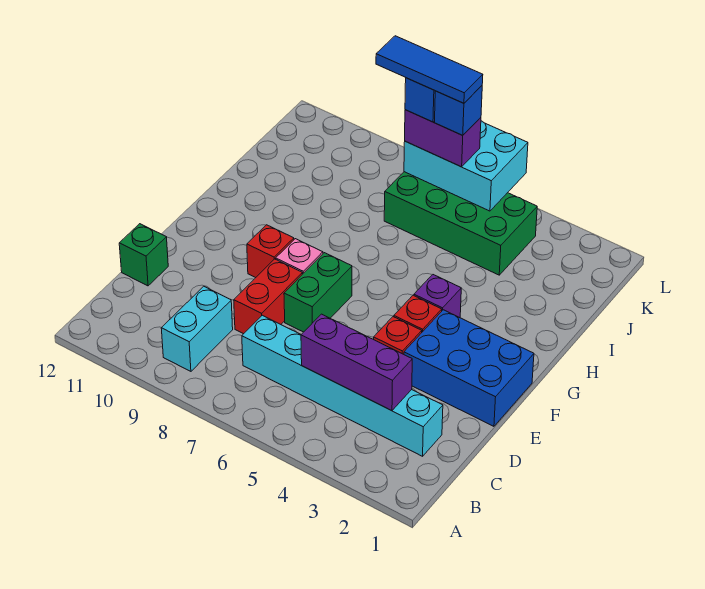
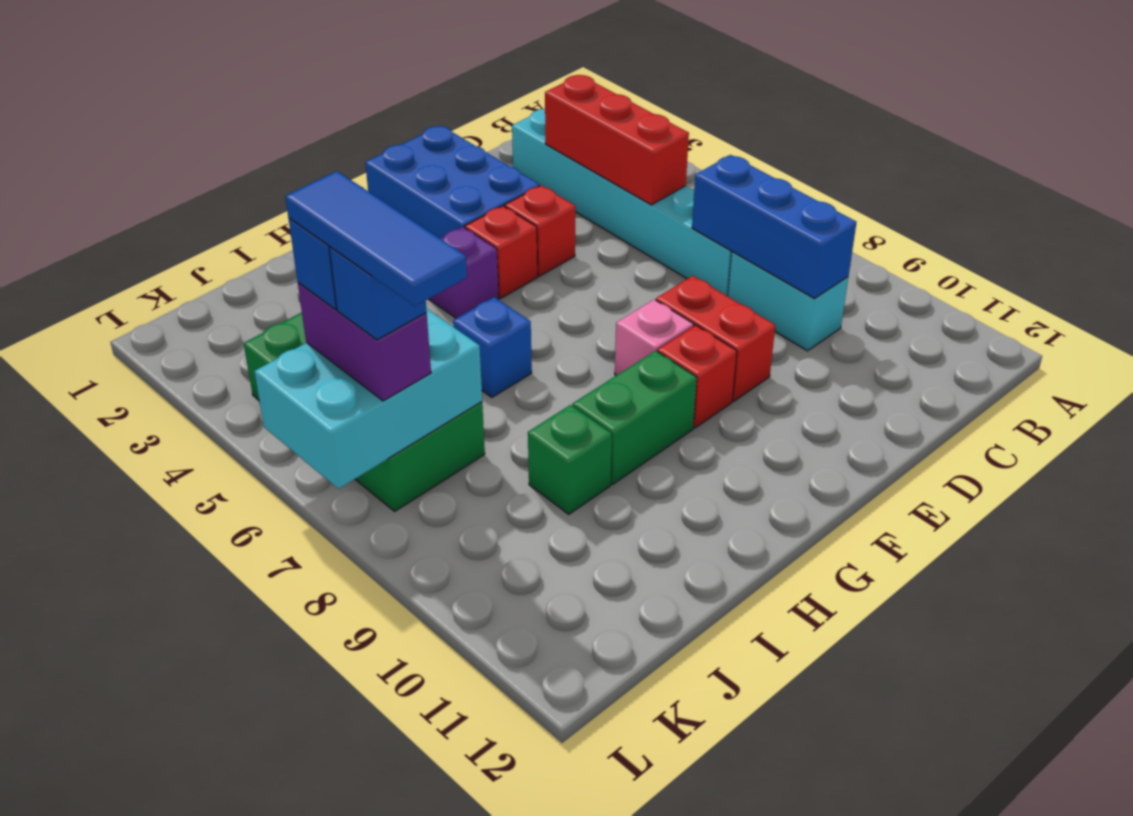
cyan brick B9:C9 level 1 -> cyan brick C8:C9 level 1
purple brick C3:C5 level 2 -> red brick C3:C5 level 2
none -> blue brick C7:C9 level 2
red brick D8:E8 level 1 -> red brick E8:E9 level 1
green brick D12 level 1 -> green brick I9 level 1
green brick E7:F7 level 1 -> green brick G9:H9 level 1
none -> blue brick H6 level 1
cyan brick K5:L7 level 2 -> cyan brick J6:L7 level 2

